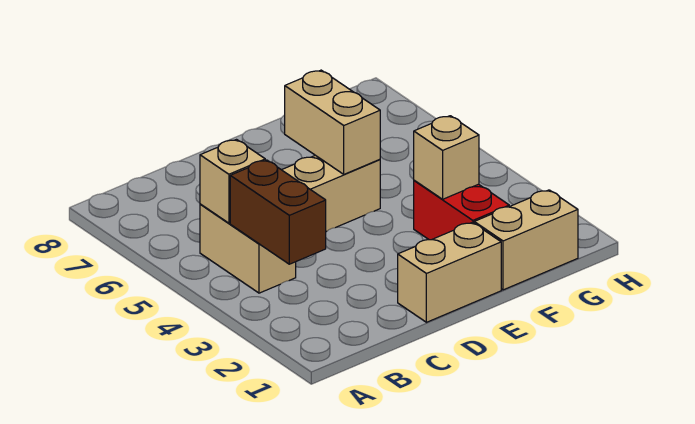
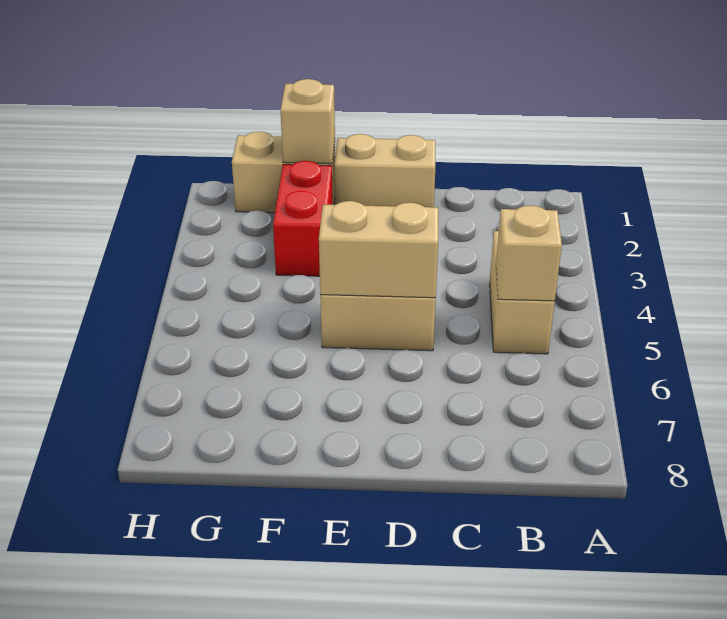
brown brick B3:B4 level 2 -> none
tan brick E5:E6 level 2 -> tan brick D5:E5 level 2
tan brick F3 level 2 -> tan brick F1 level 2

